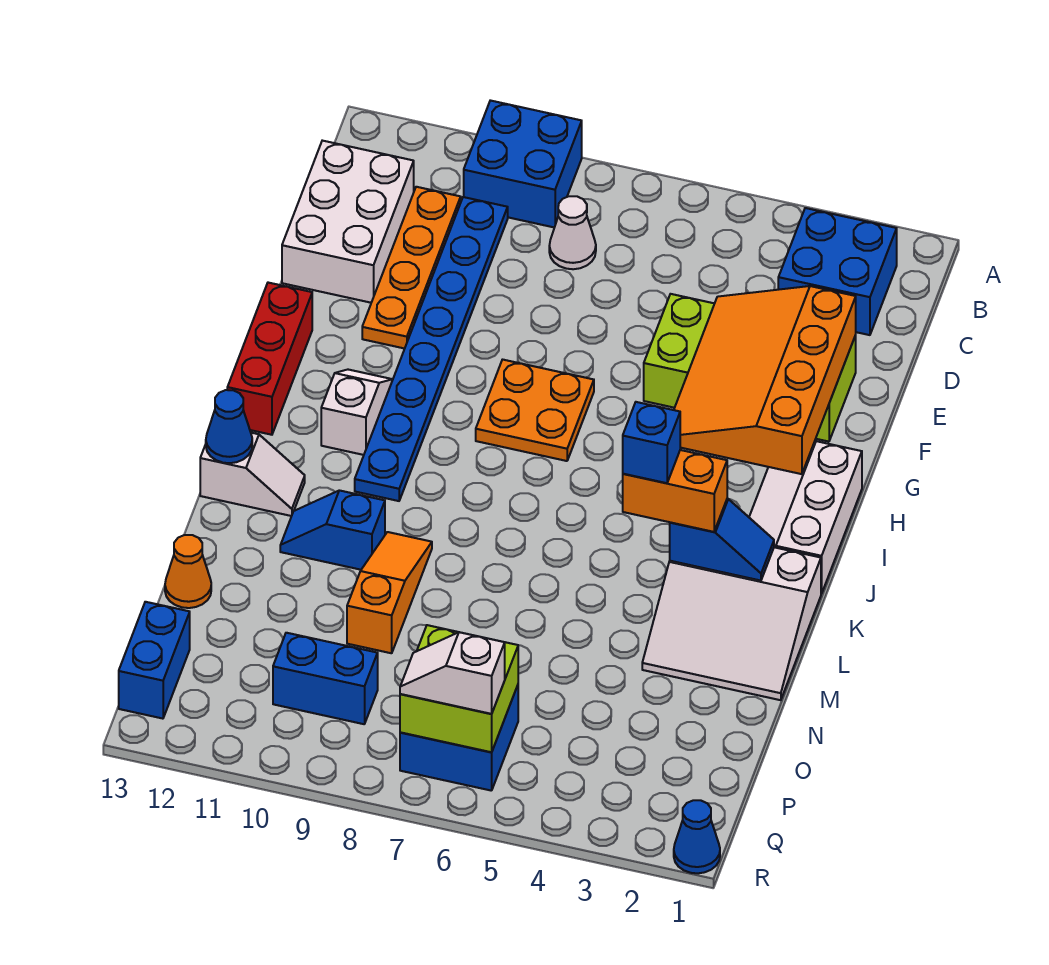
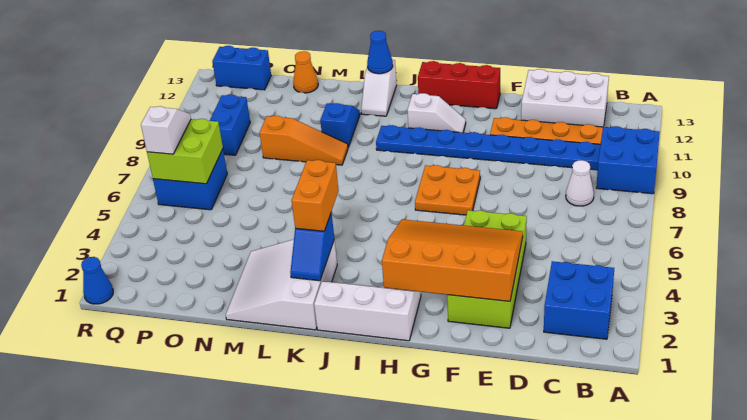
blue brick K4 level 4 -> none

